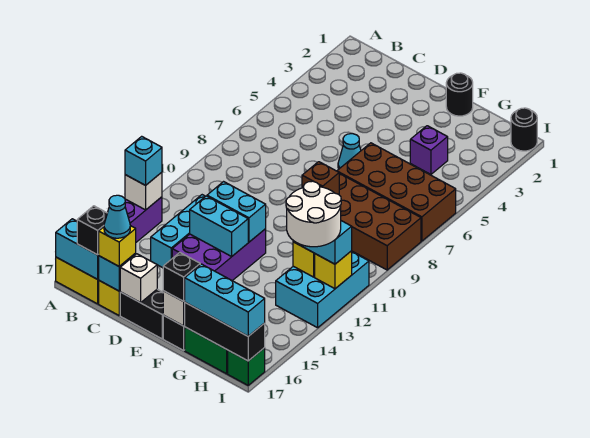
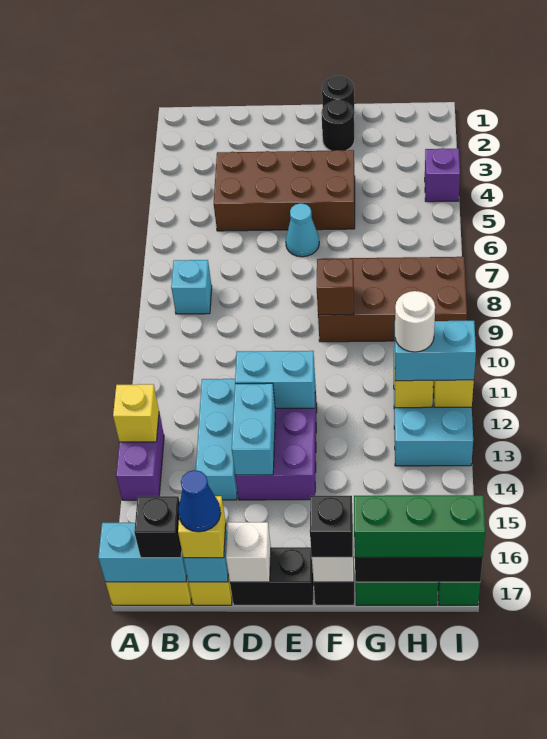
white brick A13 level 2 -> yellow brick A13 level 2
cyan brick A13 level 3 -> cyan brick B8 level 1
cyan cone C17 level 4 -> blue cone C17 level 4
cyan brick D13:E13 level 2 -> cyan brick D13:D14 level 2
brown brick F6:I7 level 1 -> brown brick C4:F5 level 1
purple brick G4 level 1 -> purple brick I4 level 1
cyan brick G17:I17 level 3 -> green brick G17:I17 level 3
white round brick H12:I13 level 4 -> white round brick H12 level 4
black round brick I1 level 1 -> black round brick F2 level 1

